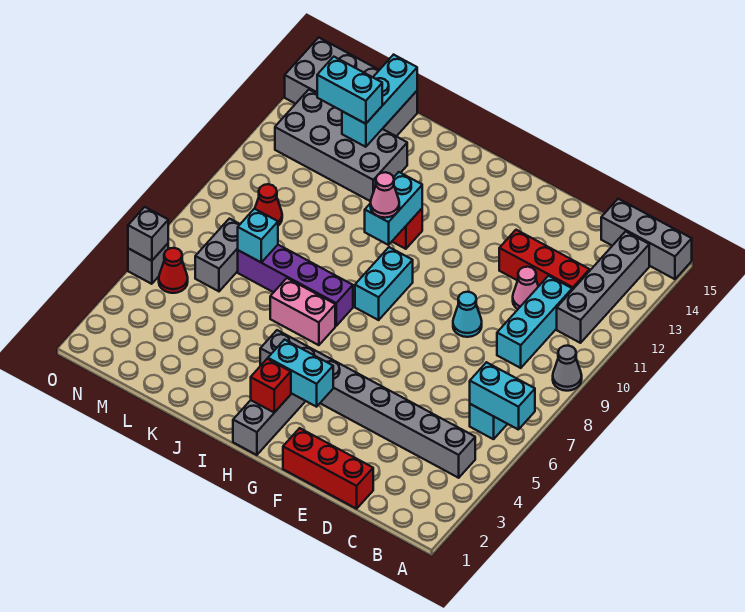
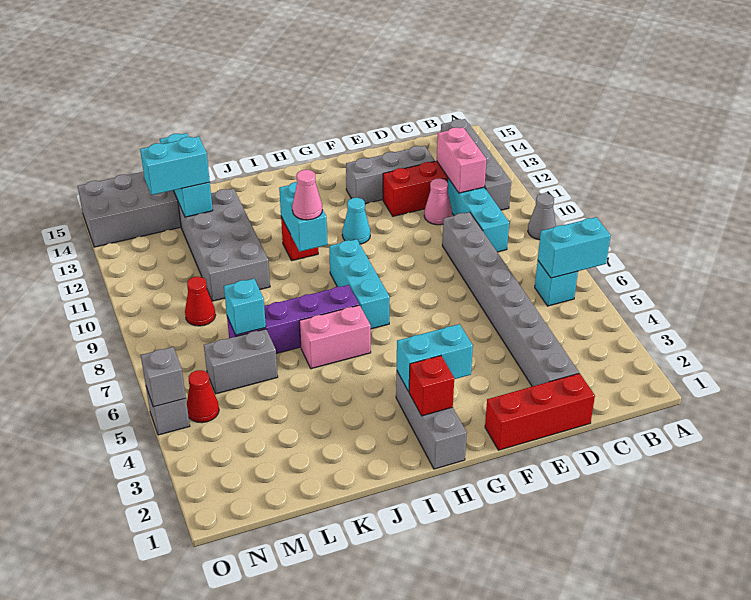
grey brick A15:C15 level 1 -> grey brick D13:F13 level 1
grey brick B4:I4 level 1 -> grey brick D2:D9 level 1
none -> pink brick C11:C12 level 2
cyan cone E9 level 1 -> cyan cone G11 level 1
cyan brick H8:H9 level 1 -> cyan brick H7:H9 level 1
grey brick K12:N13 level 1 -> grey brick K10:L13 level 1
grey brick M6:M7 level 1 -> grey brick L6:M6 level 1

